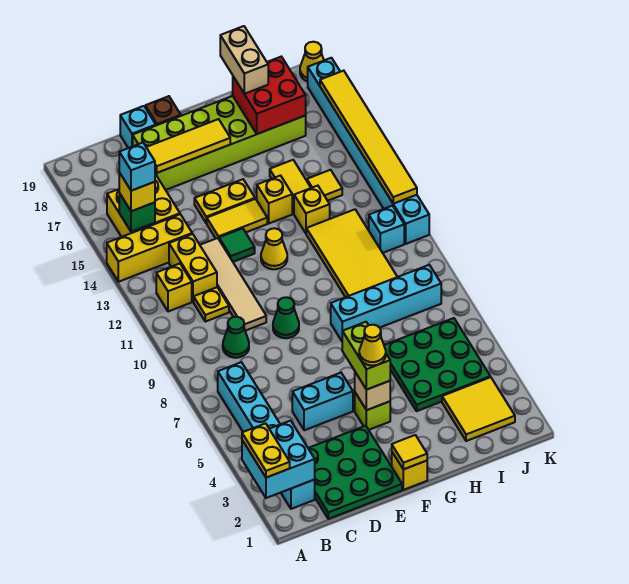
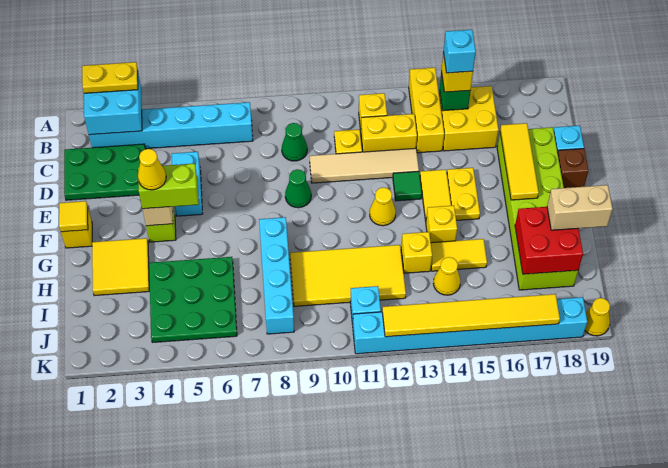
green plate C1:E3 level 1 -> green plate C1:D3 level 1
yellow tile I2:J3 level 1 -> yellow tile G2:H3 level 1
yellow tile I14 level 1 -> yellow cone I14 level 1

